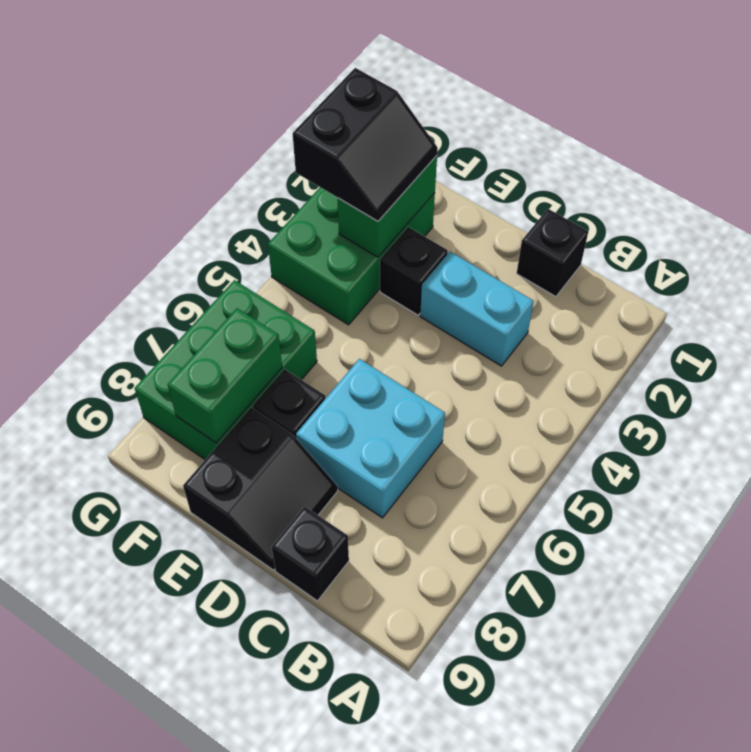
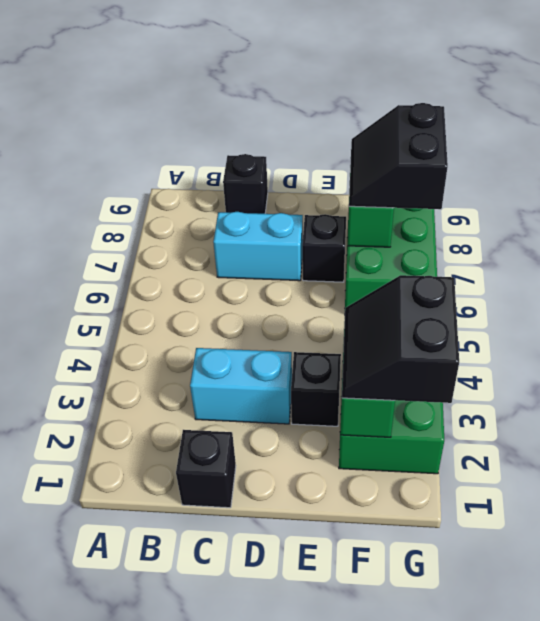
cyan brick C6:D7 level 1 -> cyan brick C7:D7 level 1
black slope D8:E9 level 1 top E -> black slope F7:G8 level 3 top G

